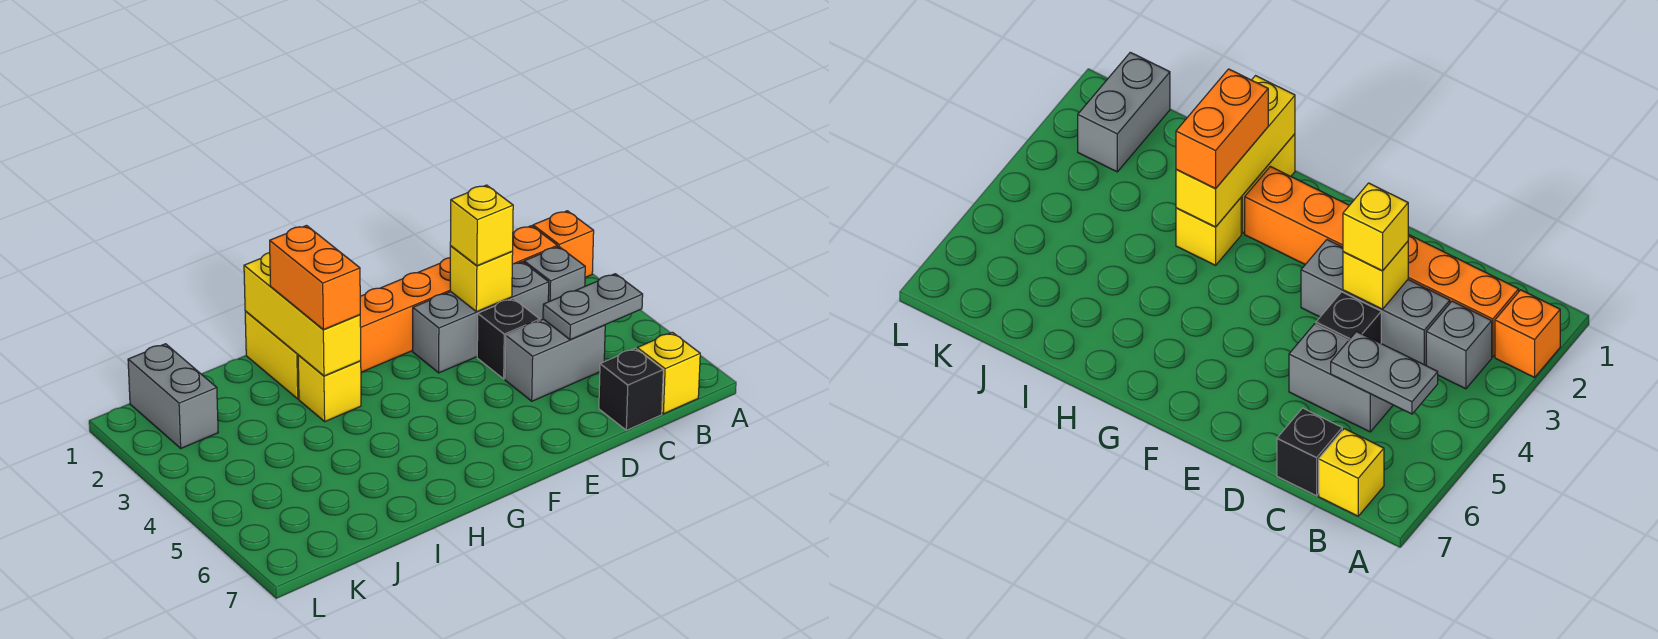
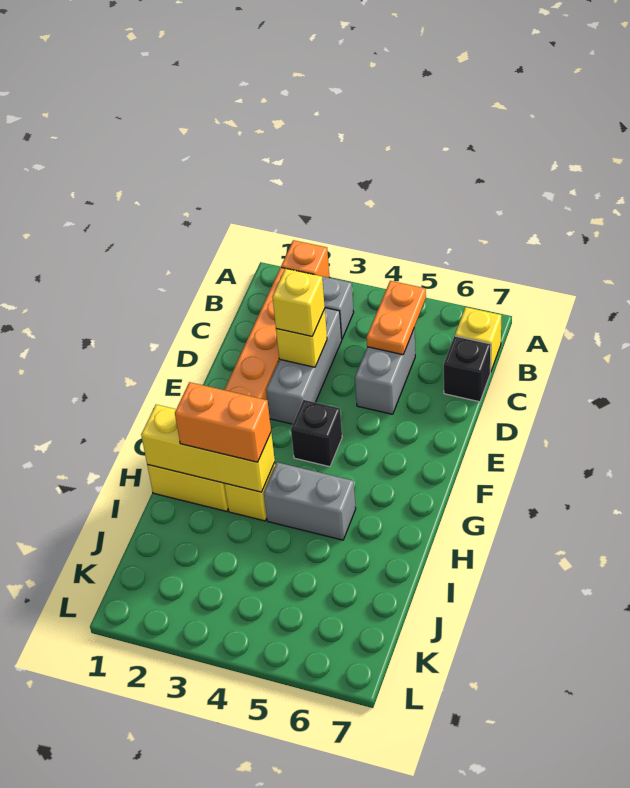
grey plate B5:C5 level 2 -> orange plate B5:C5 level 2
black brick D4 level 1 -> black brick F4 level 1
grey brick K1:K2 level 1 -> grey brick H4:H5 level 1

